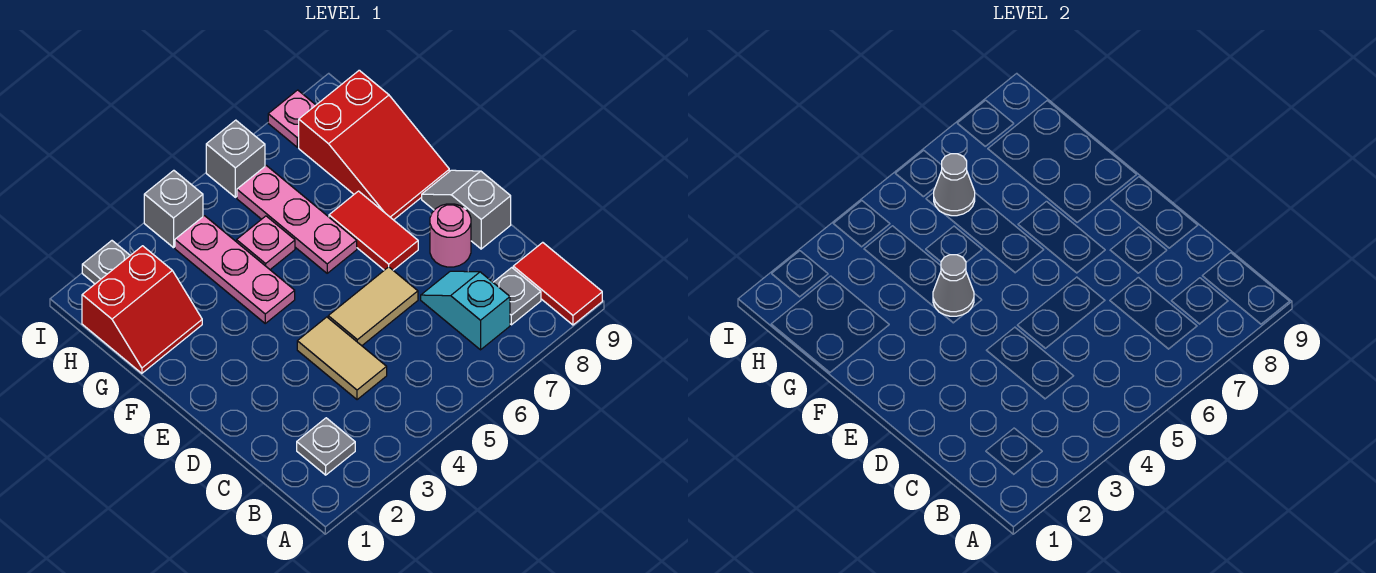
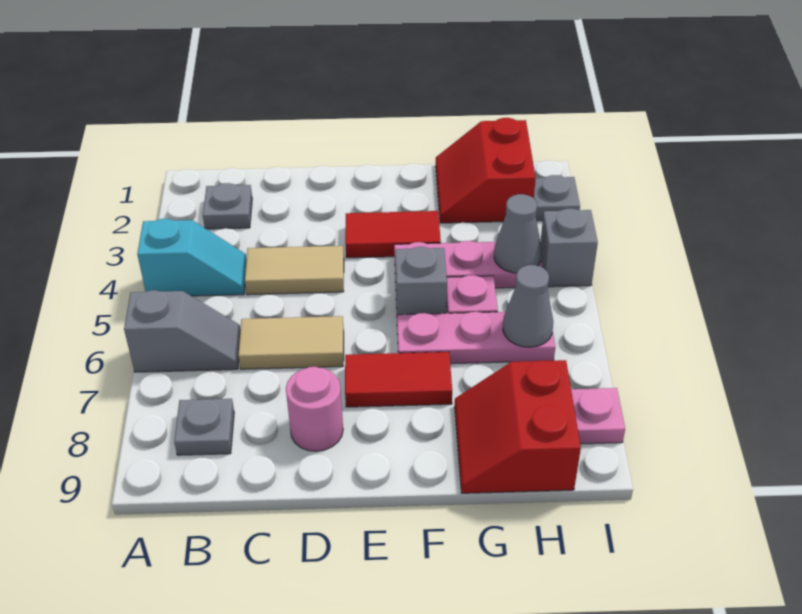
red tile A9:B9 level 1 -> red tile E3:F3 level 1
cyan slope B7:C7 level 1 top B -> cyan slope A4:B4 level 1 top A
tan tile D5:D6 level 1 -> tan tile C6:D6 level 1
grey slope D9:E9 level 1 top D -> grey slope A6:B6 level 1 top A
grey cone F4 level 2 -> grey cone H4 level 2
red slope F8:H9 level 1 top H -> red slope G8:H9 level 1 top H
grey brick I6 level 1 -> grey brick F5 level 1

